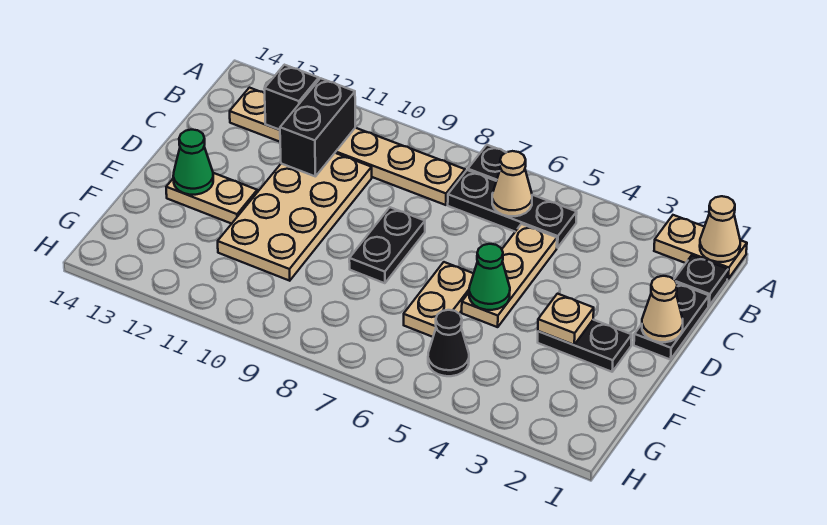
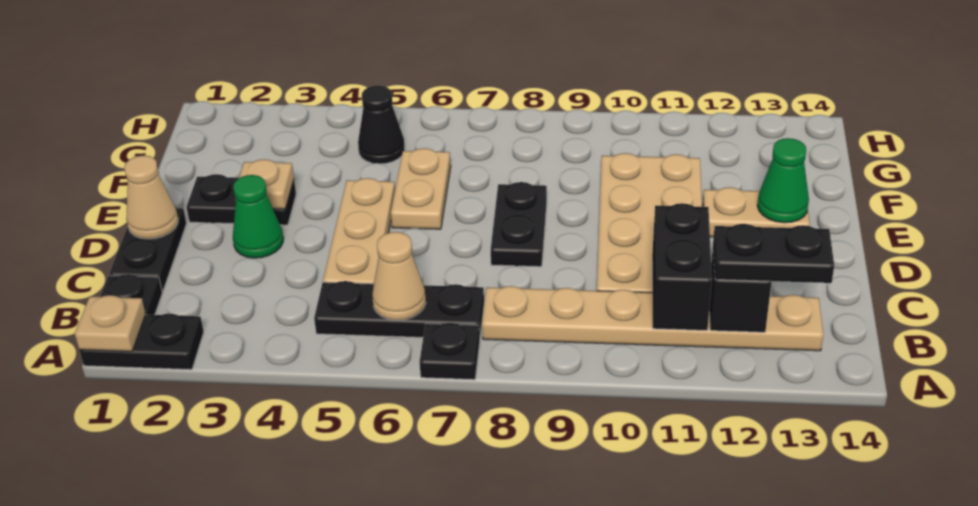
tan plate A1:A2 level 1 -> black plate A1:A2 level 1
tan cone A1 level 2 -> tan plate A1 level 2
none -> black plate B12:B13 level 3
green cone E5 level 2 -> green cone D3 level 1

